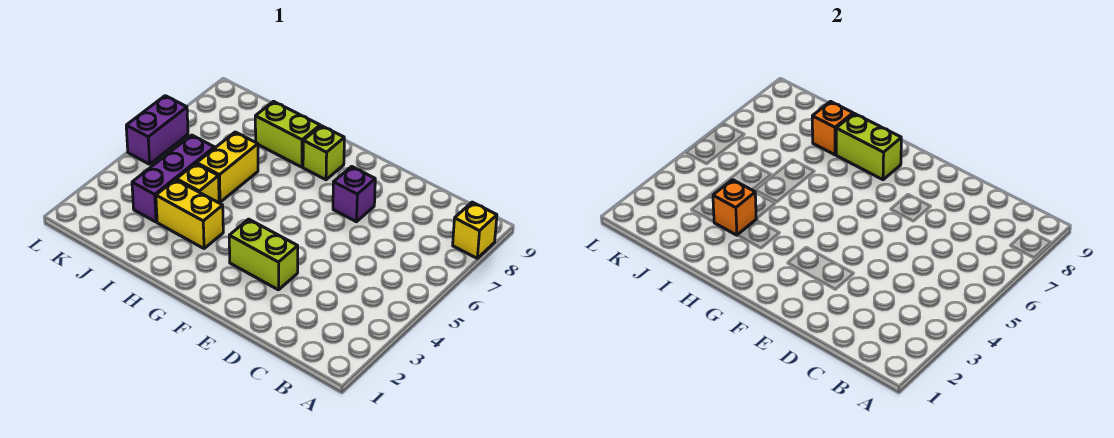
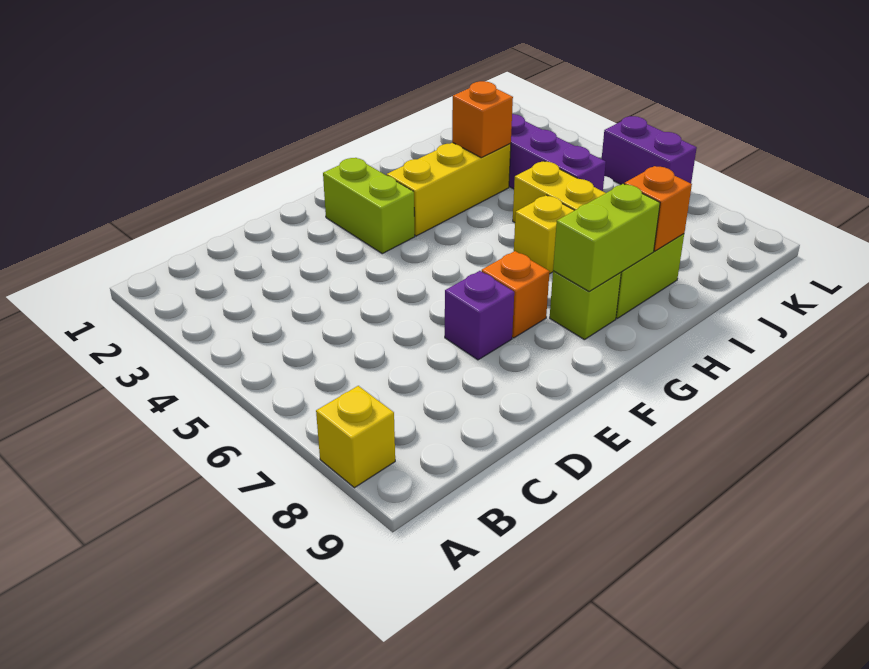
lime brick E3:F3 level 1 -> lime brick F2:F3 level 1
none -> orange brick F7 level 1
yellow brick H3:I3 level 1 -> yellow brick G3:I3 level 1
yellow brick I4 level 1 -> yellow brick H6 level 1

